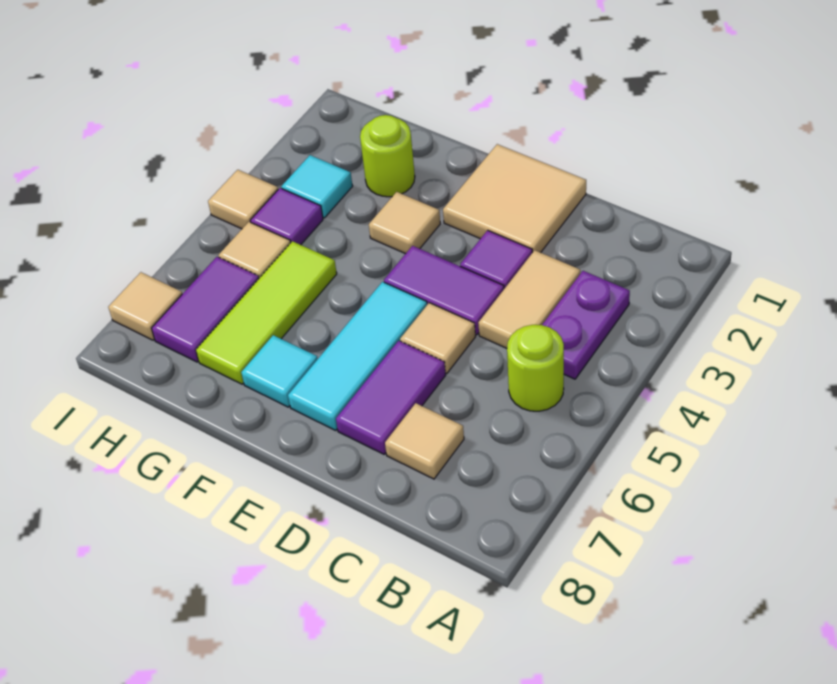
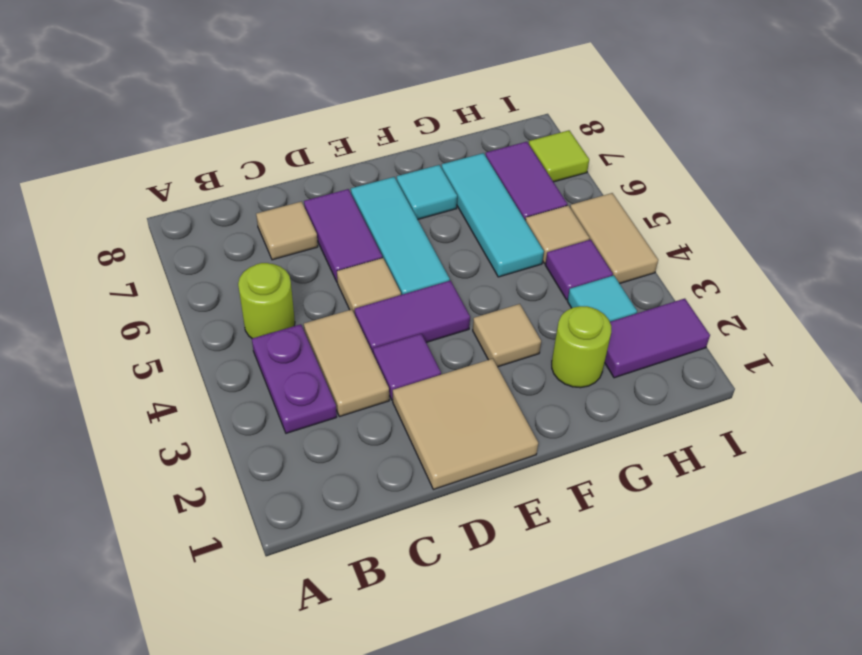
lime tile G5:G7 level 1 -> cyan tile G5:G7 level 1
none -> purple tile H2:I2 level 1
tan tile I4 level 1 -> tan tile I4:I5 level 1
tan tile I7 level 1 -> lime tile I7 level 1

